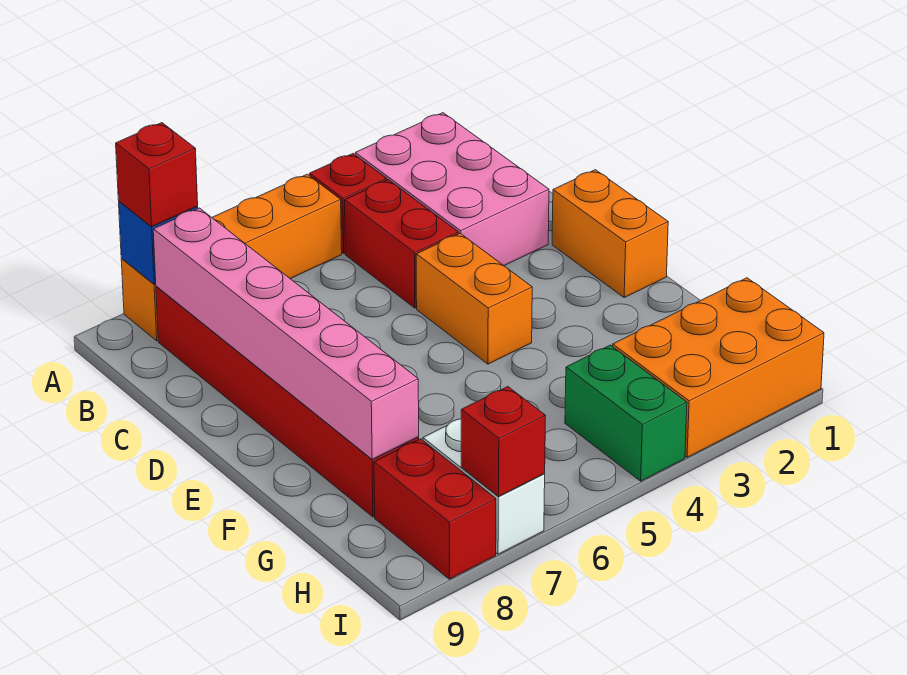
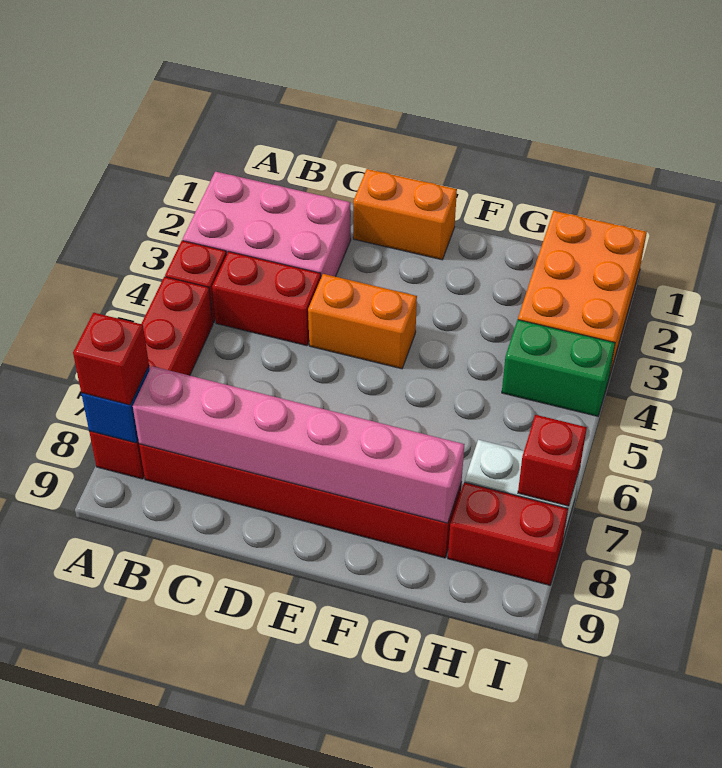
orange brick A5:A8 level 1 -> red brick A5:A8 level 1

